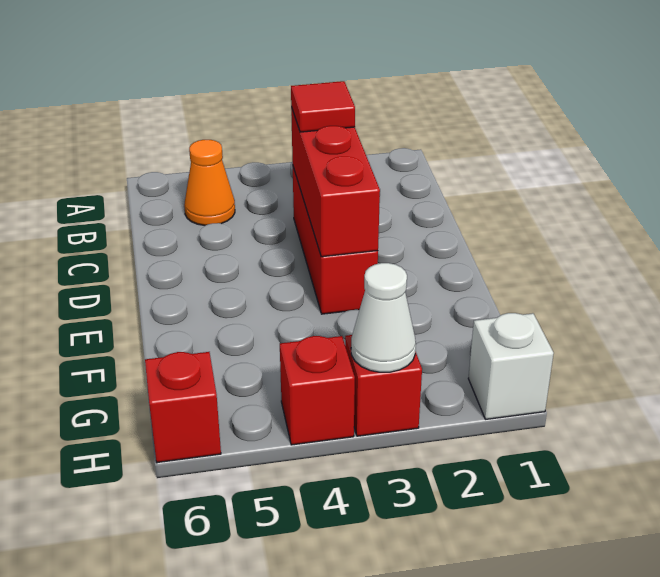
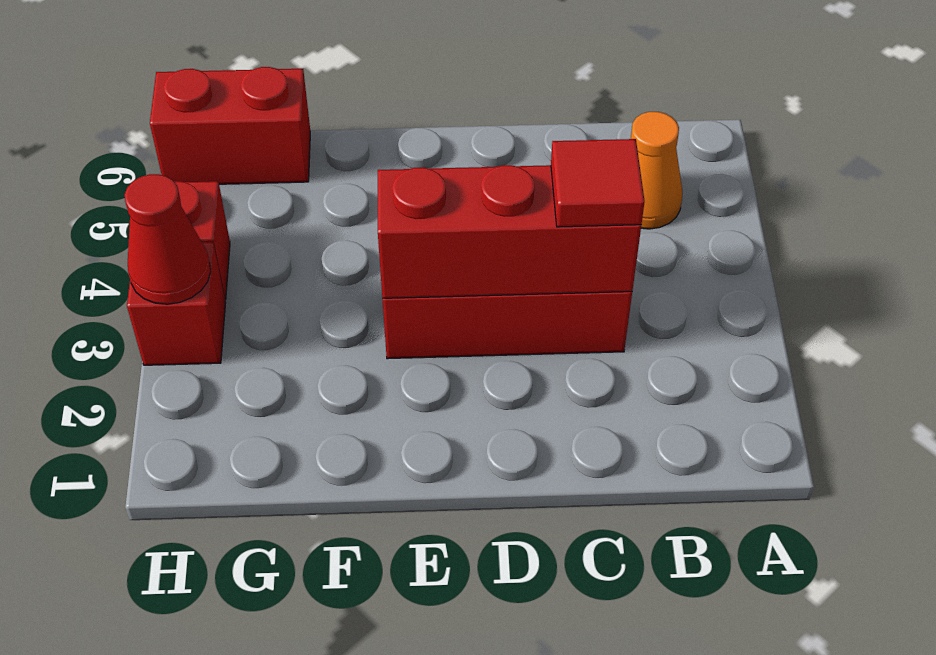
white brick H1 level 1 -> none
white cone H3 level 2 -> red cone H3 level 2
red brick H6 level 1 -> red brick G6:H6 level 1

